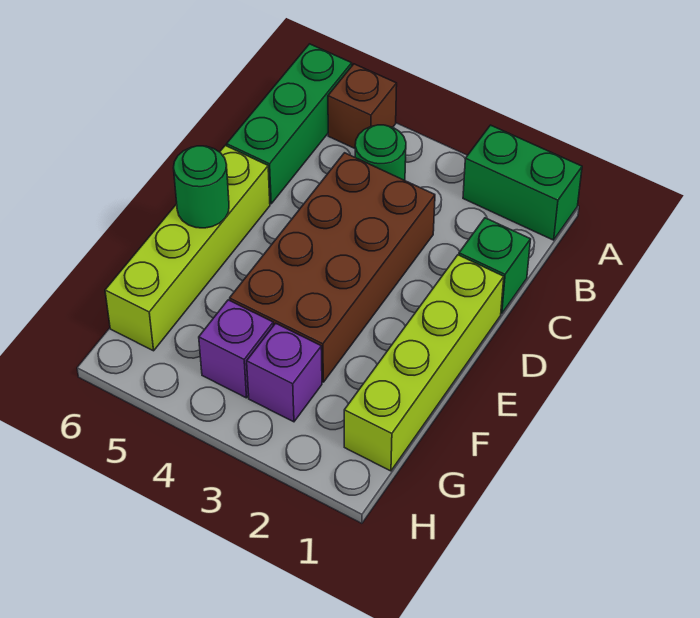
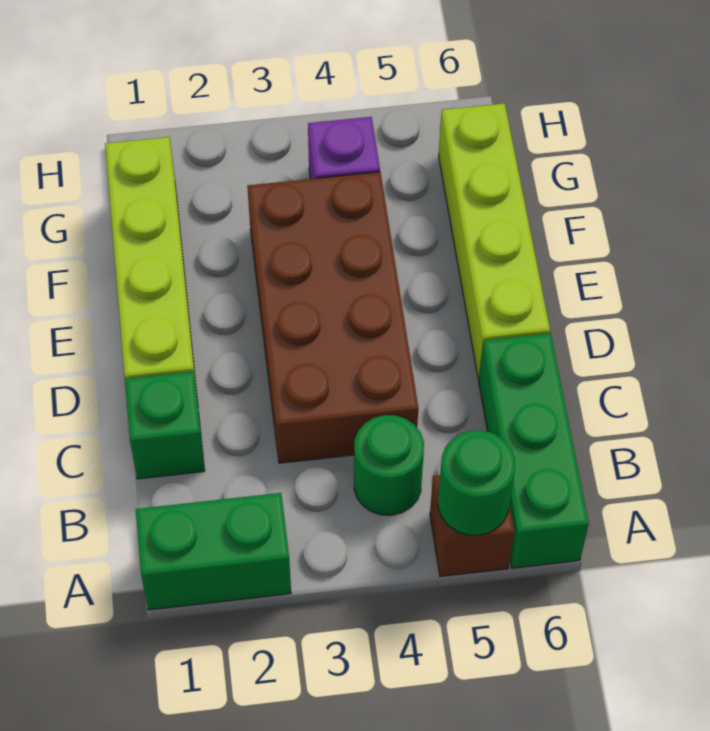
green round brick E6 level 2 -> green round brick A5 level 2
purple brick G3 level 1 -> none

